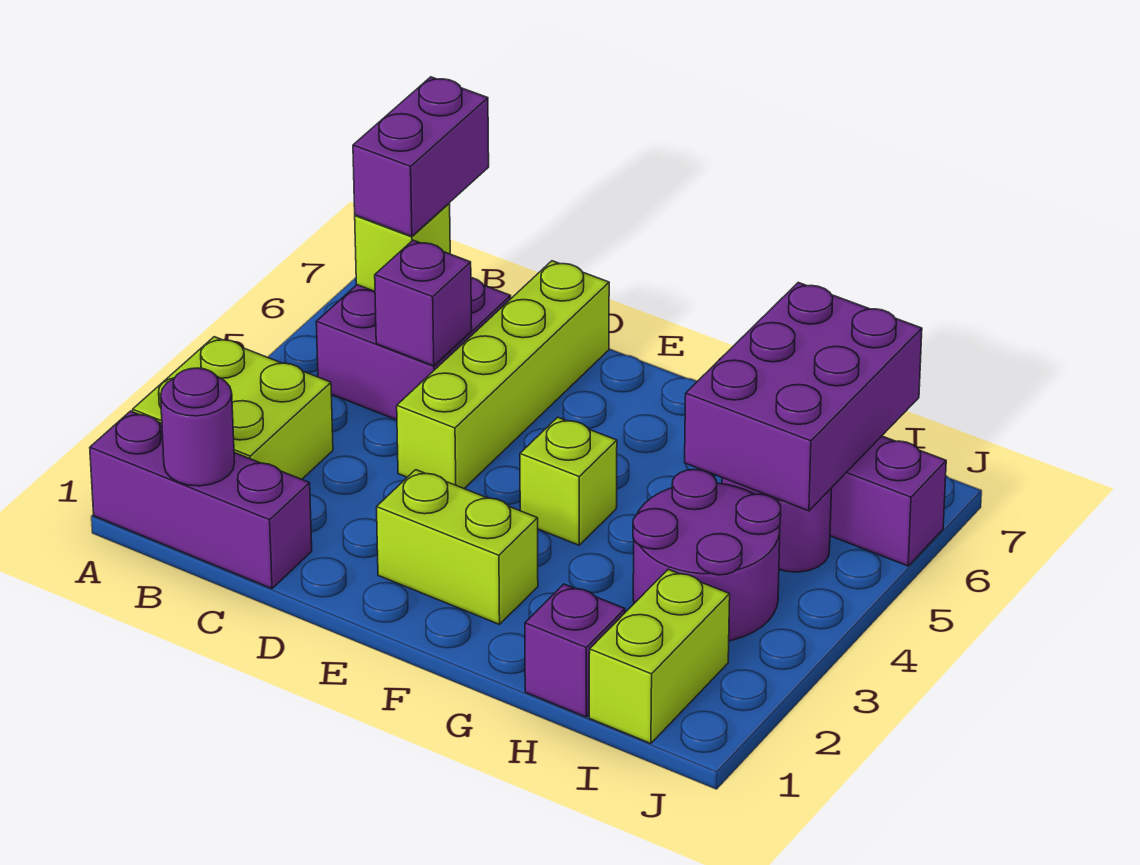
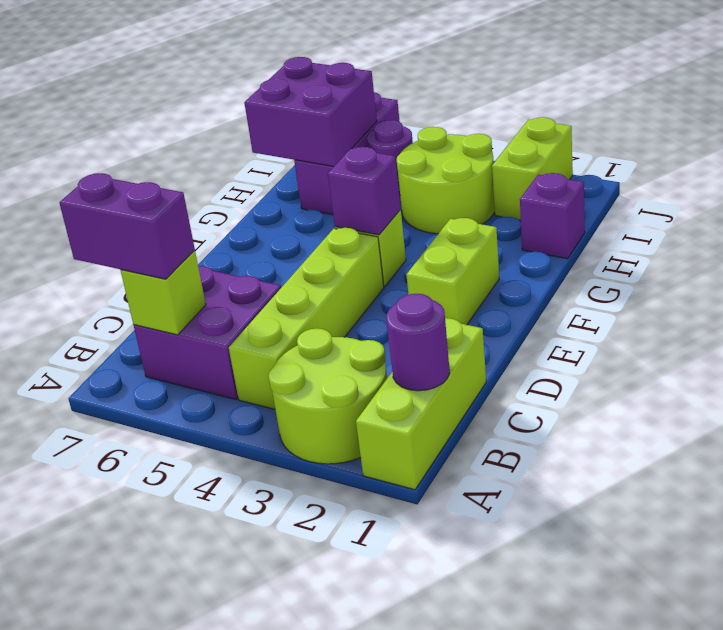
purple brick A1:C1 level 1 -> lime brick A1:C1 level 1
lime brick A2:B3 level 1 -> lime round brick A2:B3 level 1
purple brick C5 level 2 -> purple brick F4 level 2
lime brick D4:D7 level 1 -> lime brick B4:E4 level 1
purple round brick H3:I4 level 1 -> lime round brick H3:I4 level 1
purple brick H5:I7 level 2 -> purple brick H6:I7 level 2
lime brick I1:I2 level 1 -> lime brick I2:J2 level 1

